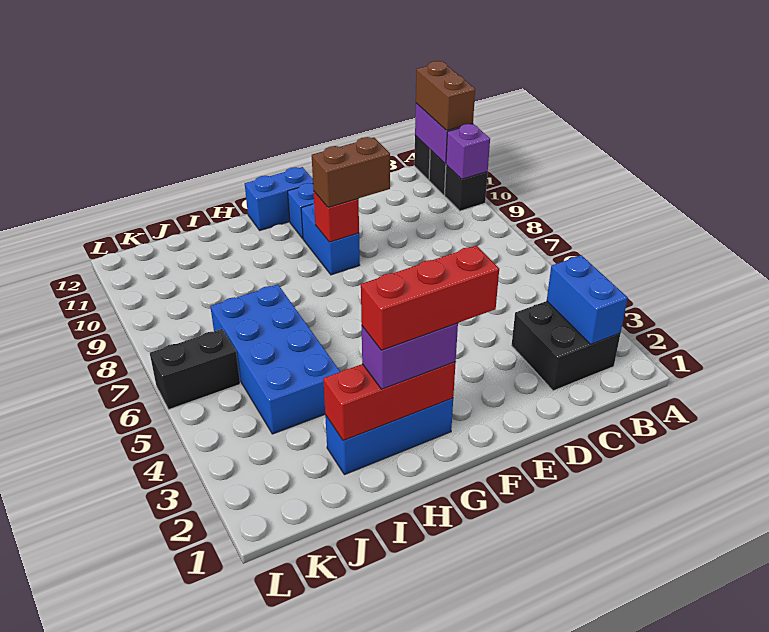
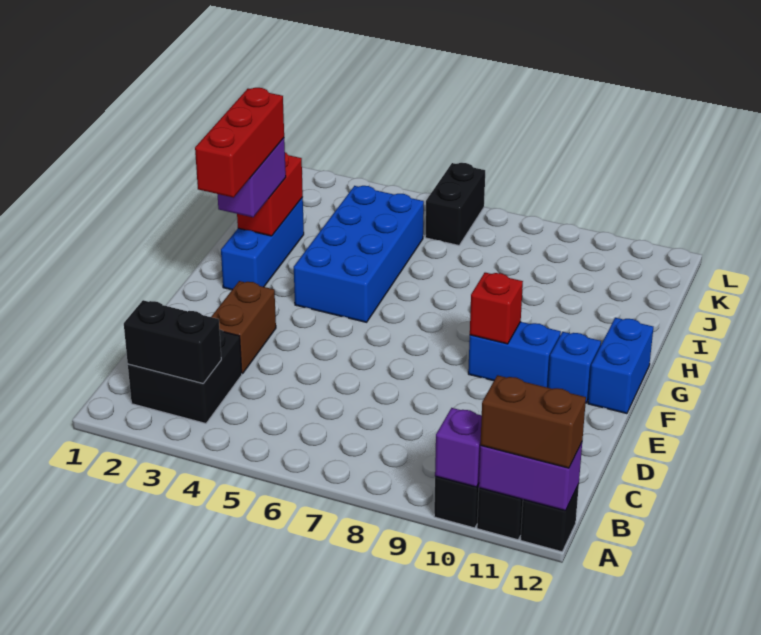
blue brick B2:B3 level 2 -> black brick B2:B3 level 2
brown brick E9:F9 level 3 -> brown brick D3:E3 level 1
red brick G2:I2 level 2 -> red brick H2:I2 level 2
blue brick I4:J7 level 1 -> blue brick G4:J5 level 1

